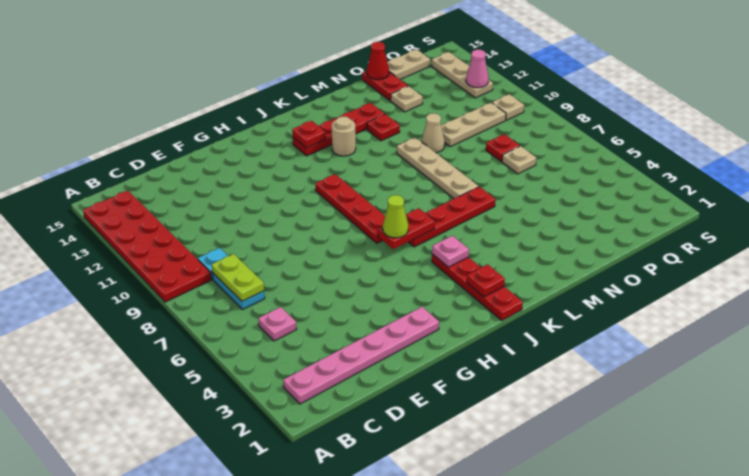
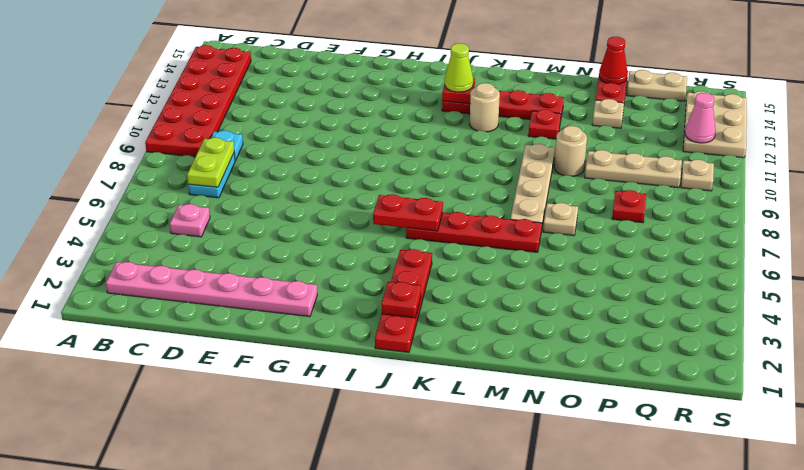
lime cone I6 level 3 -> lime cone J13 level 3
red plate I7:I10 level 1 -> none
pink plate J4 level 2 -> none
tan cone N10 level 1 -> tan round brick N10 level 1
tan plate P7 level 1 -> tan plate N7 level 1
tan plate R12:R14 level 1 -> tan plate R12:S14 level 1

